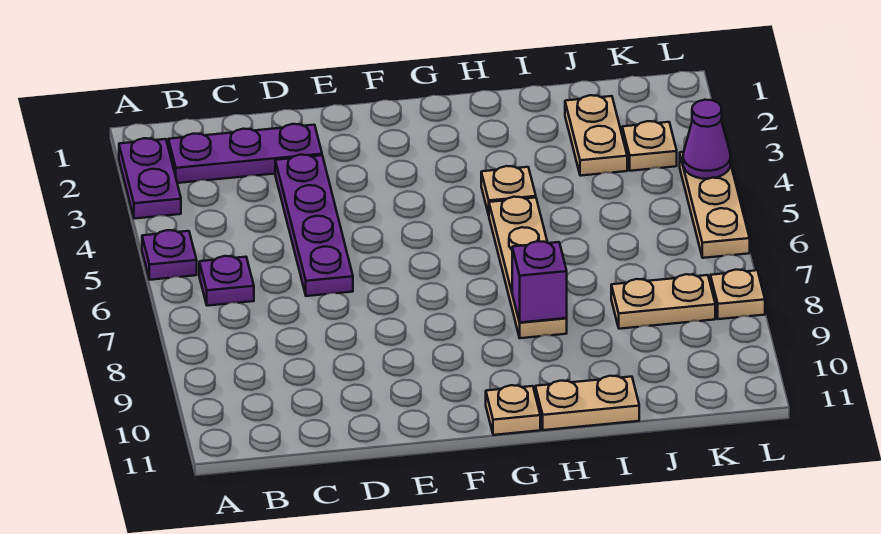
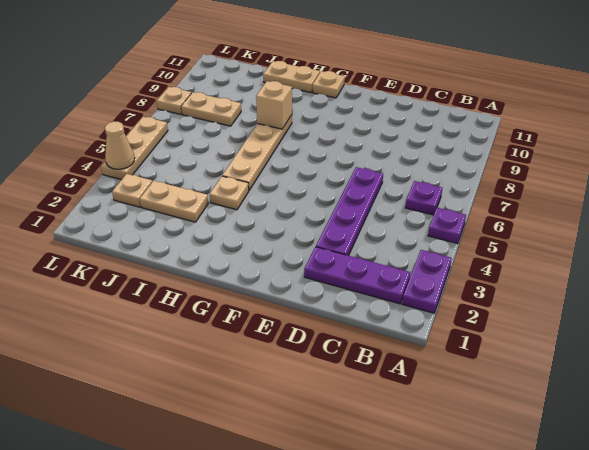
purple brick H8 level 2 -> tan brick H8 level 2
tan plate J2:J3 level 1 -> tan plate I3:J3 level 1
purple cone L4 level 2 -> tan cone L4 level 2

